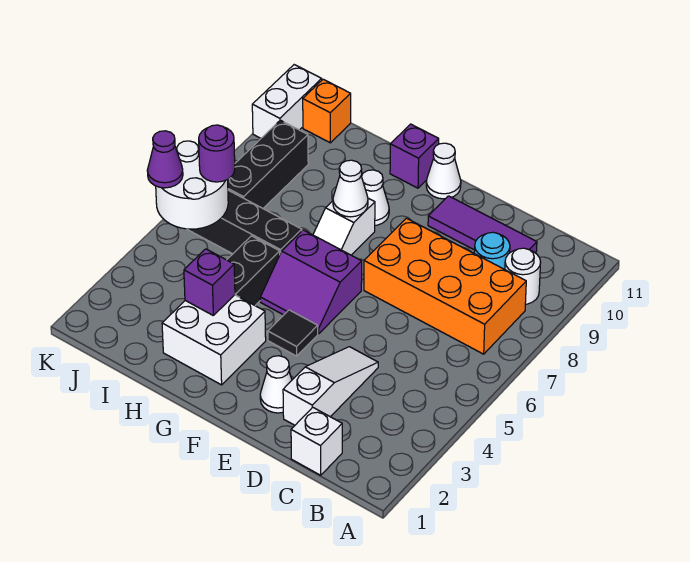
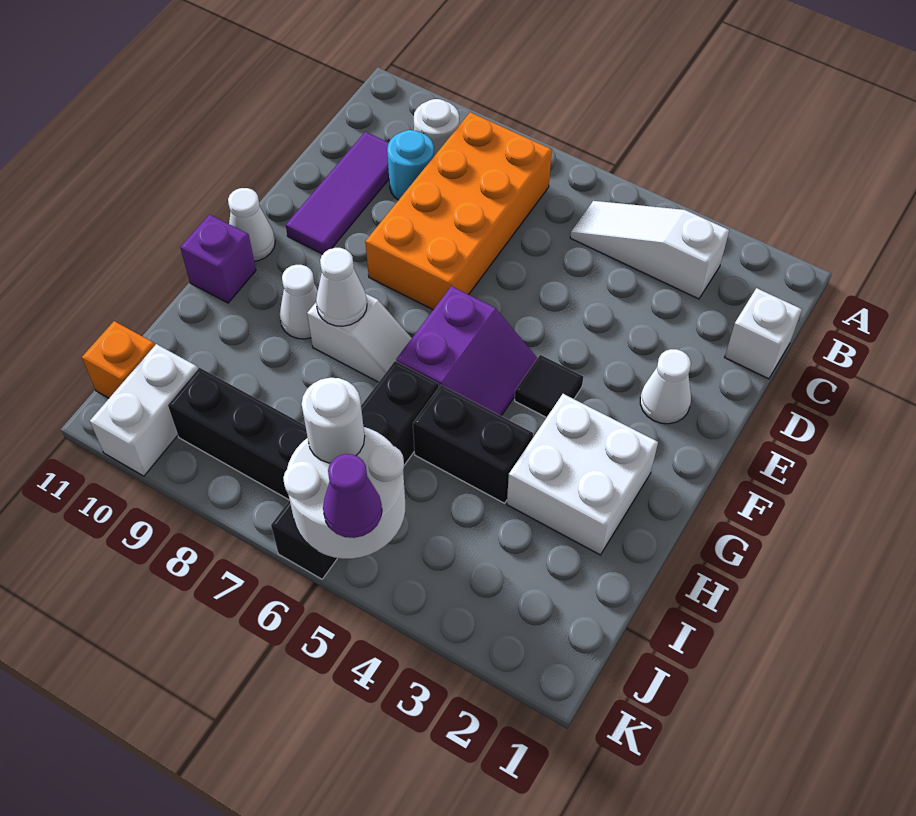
white slope D2:D4 level 1 top 2 -> white slope B3:B5 level 1 top 3
purple brick H3 level 2 -> none
purple round brick J6 level 3 -> white round brick J6 level 3
white brick K10:K11 level 1 -> white brick J10:K10 level 1

